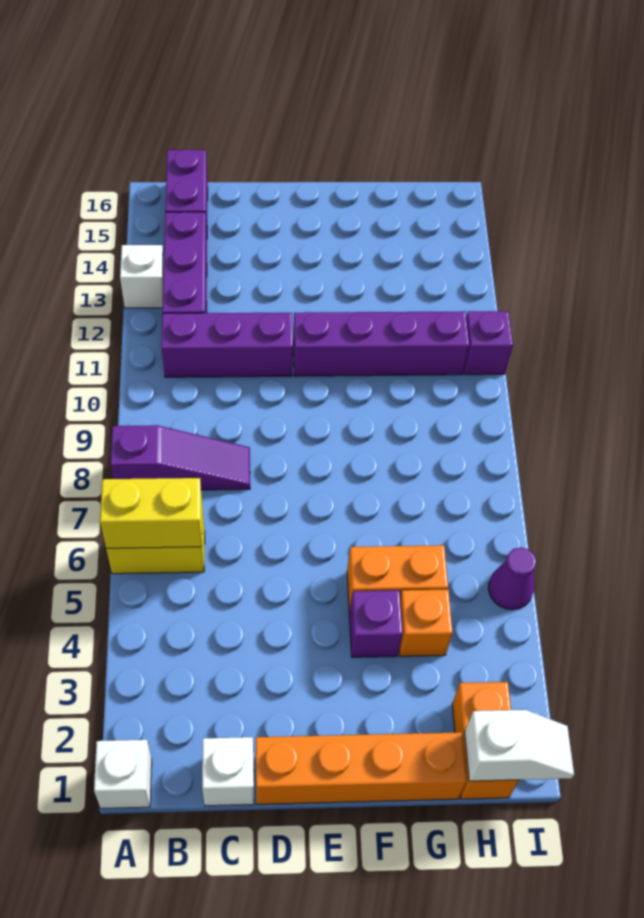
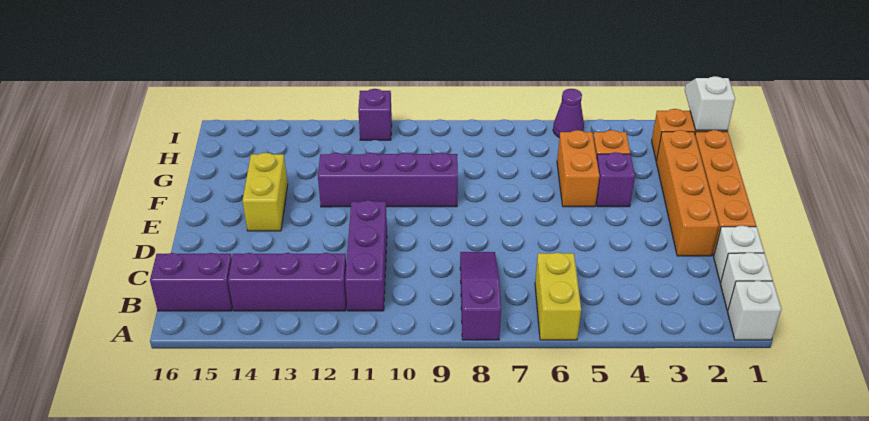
yellow brick A6:B6 level 2 -> yellow brick E14:F14 level 1
white brick A13 level 1 -> white brick B1 level 1
none -> orange brick D2:G2 level 1
purple brick E11:H11 level 1 -> purple brick F9:F12 level 1

